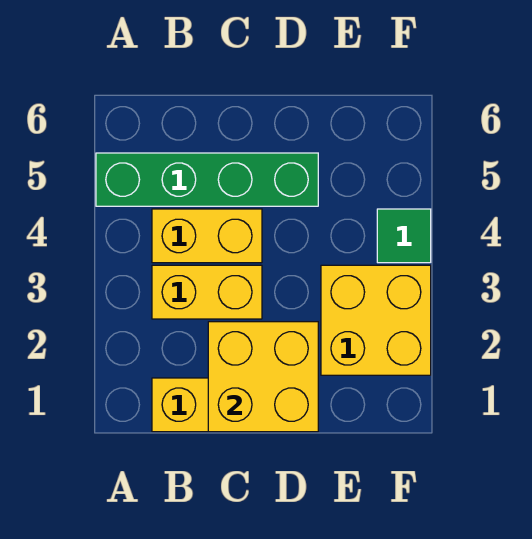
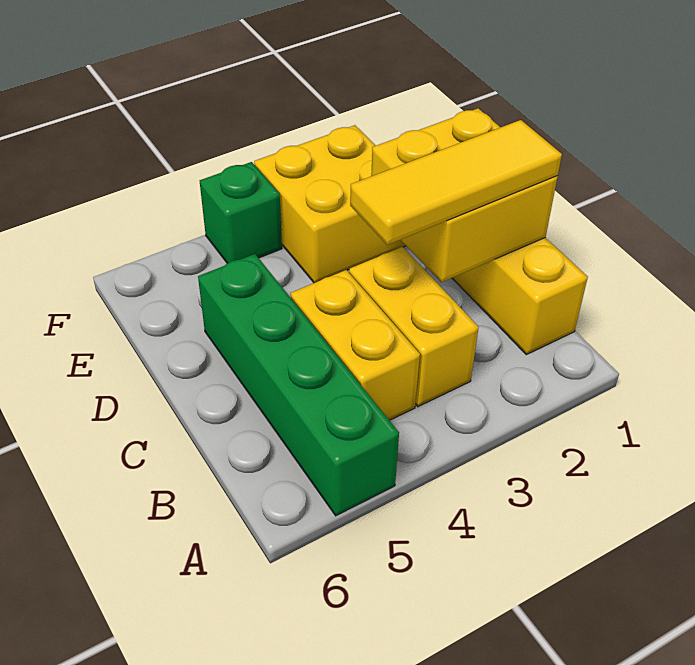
none -> yellow tile C1:C3 level 3
green tile F4 level 1 -> green brick F4 level 1

